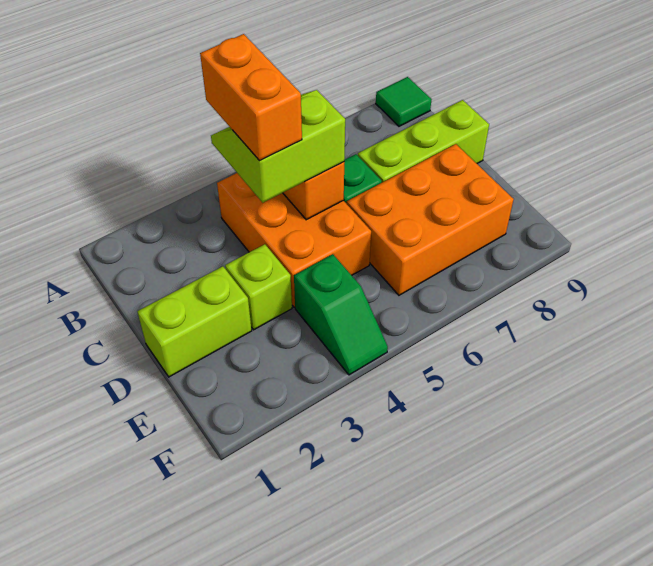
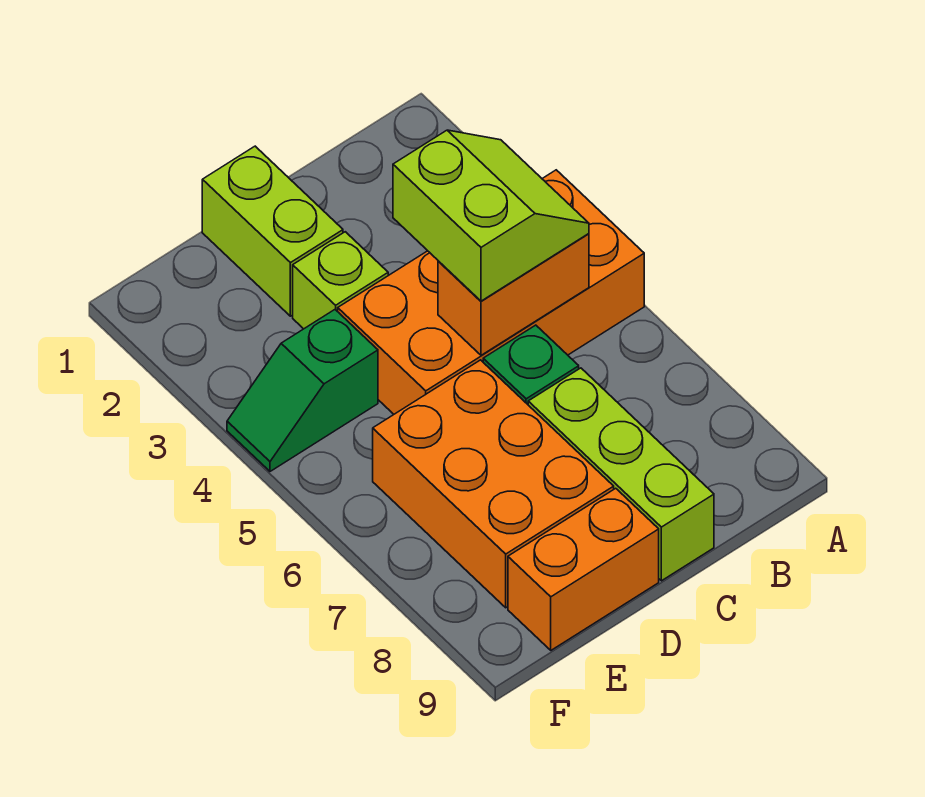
green tile A9 level 1 -> none
orange brick B4:D5 level 1 -> orange brick A4:D5 level 1
orange brick B4:C4 level 4 -> orange brick D9:E9 level 1

